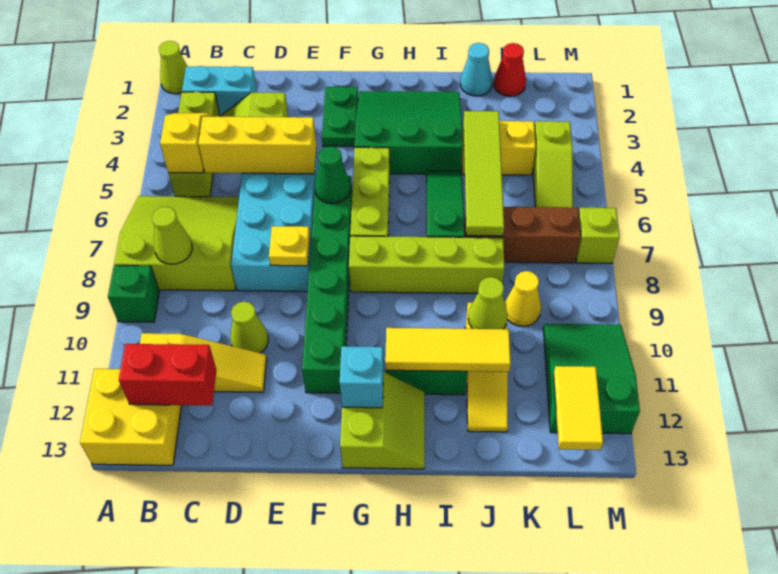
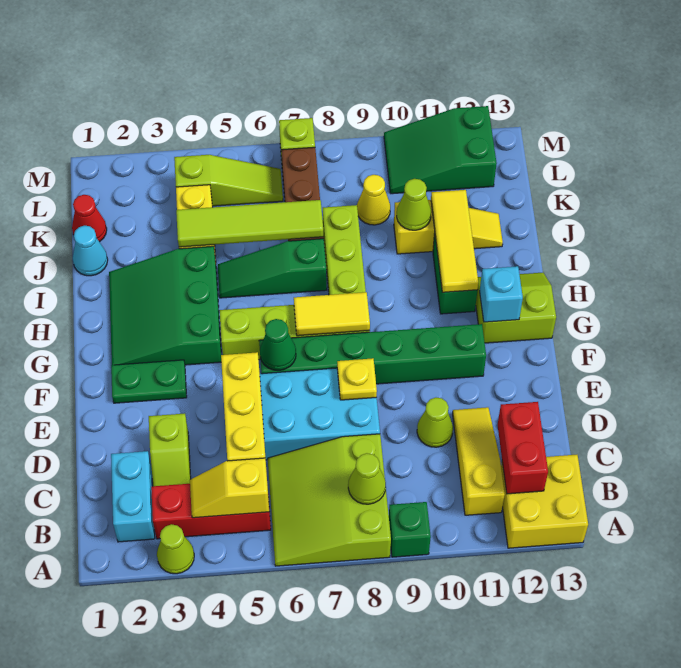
lime cone A1 level 1 -> lime cone A3 level 1
lime brick B3:B5 level 1 -> red brick B3:B5 level 1
yellow tile L12:L13 level 2 -> yellow tile G7:G8 level 2

